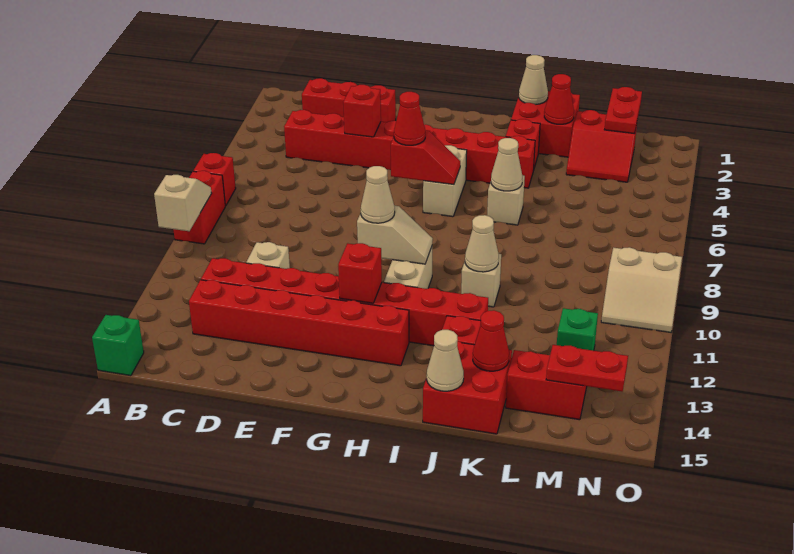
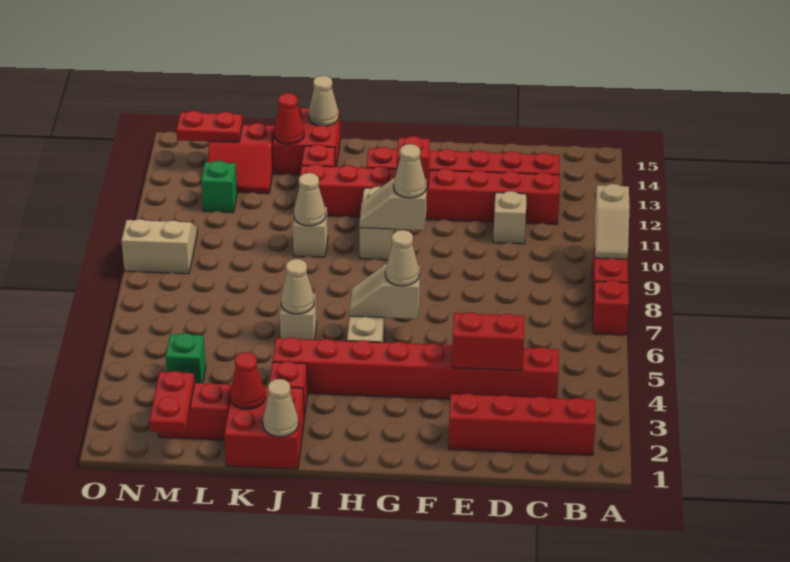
green brick A15 level 1 -> green brick M4 level 1
red brick C2:E2 level 1 -> red brick B2:E2 level 1
red brick E4 level 2 -> red brick D4:E4 level 2
red slope G6:H6 level 2 top G -> tan slope G6:H6 level 2 top G
red cone G6 level 3 -> tan cone G6 level 3

